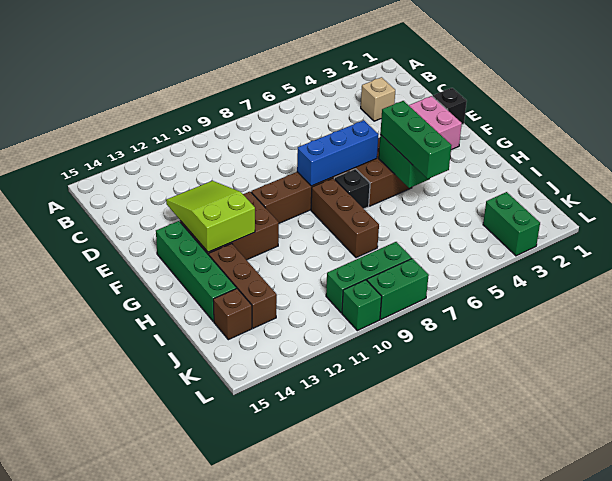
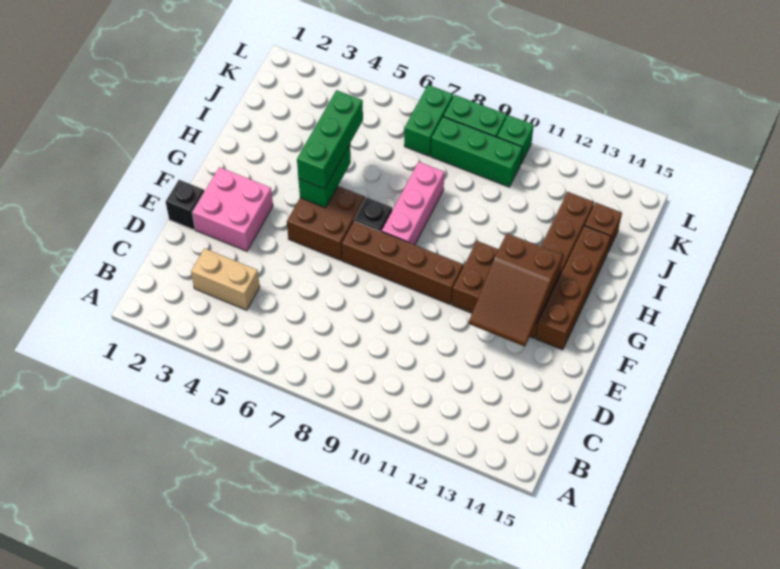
tan brick C3 level 1 -> tan brick C3:C4 level 1
lime slope E12:G13 level 2 top G -> brown slope E12:G13 level 2 top G
blue brick F6:F8 level 2 -> none
green brick F14:I14 level 1 -> brown brick F14:I14 level 1
brown brick G8:I8 level 1 -> pink brick G8:I8 level 1
green brick K3:L3 level 1 -> green brick K7:L7 level 1

